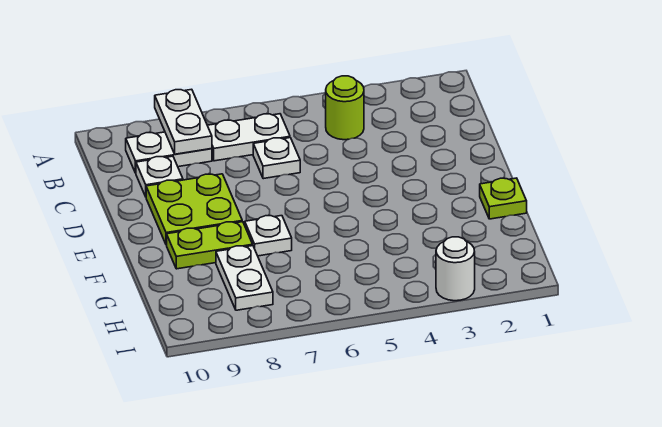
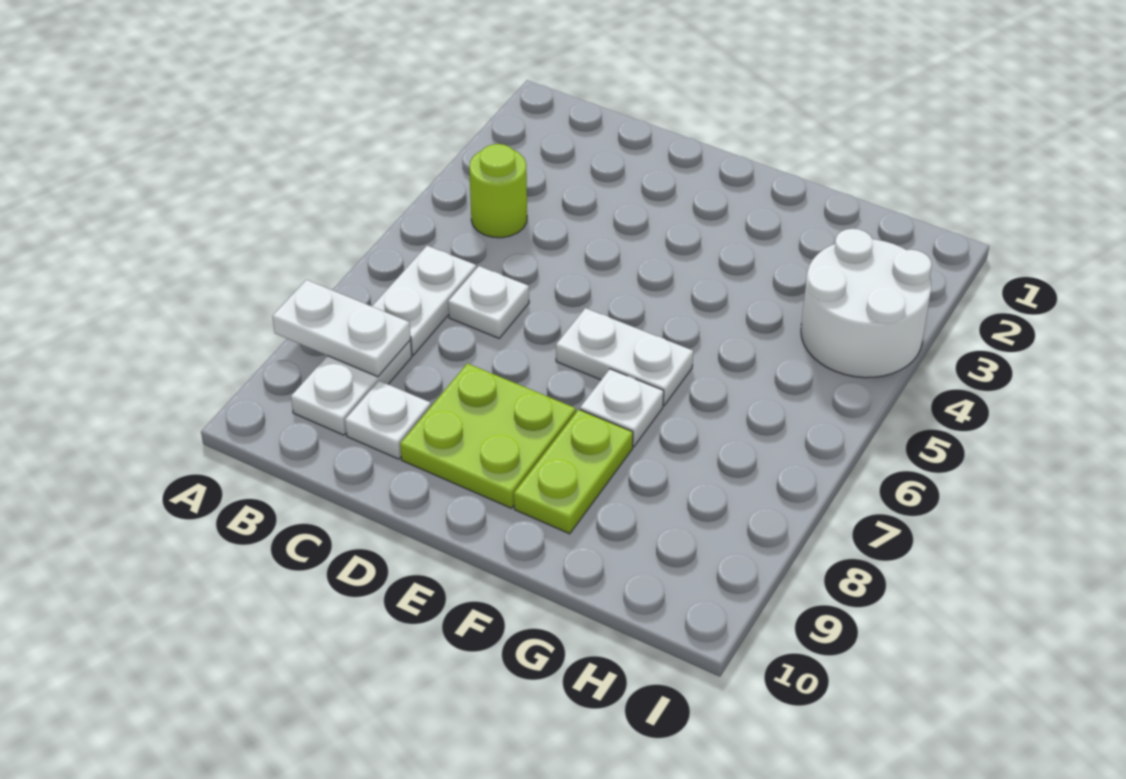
lime plate F1 level 1 -> none
white plate G8:H8 level 1 -> white plate E6:F6 level 1
white round brick I3 level 1 -> white round brick H3:I4 level 1

